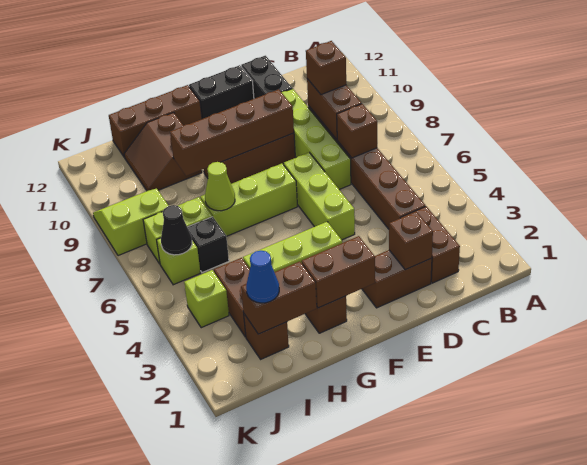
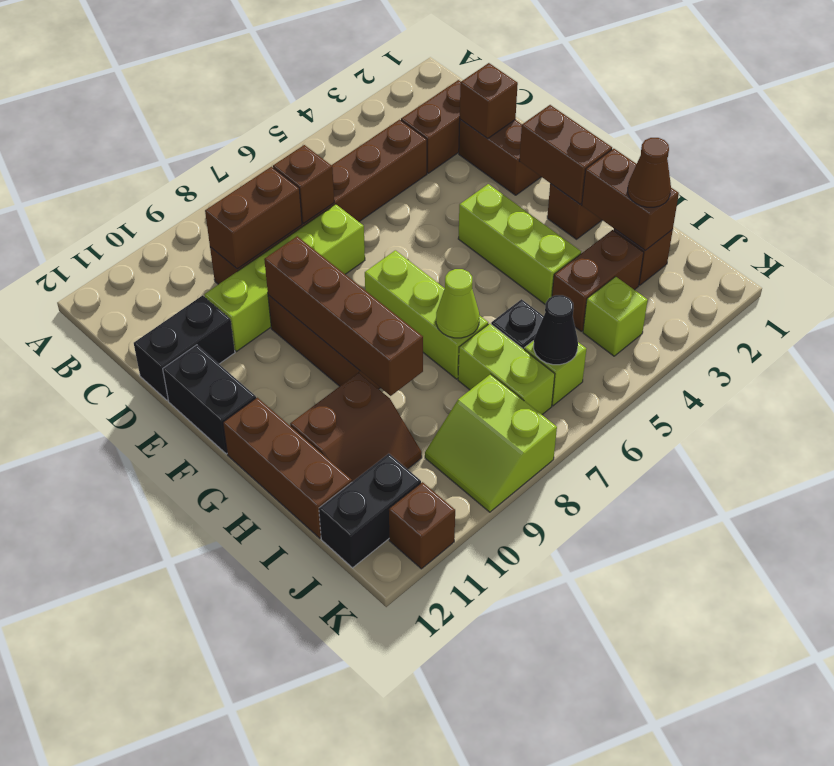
brown brick C9 level 3 -> brown brick K11 level 1
lime brick E5:E7 level 1 -> none
blue cone I2 level 3 -> brown cone I2 level 3
none -> black brick J11:J12 level 1

